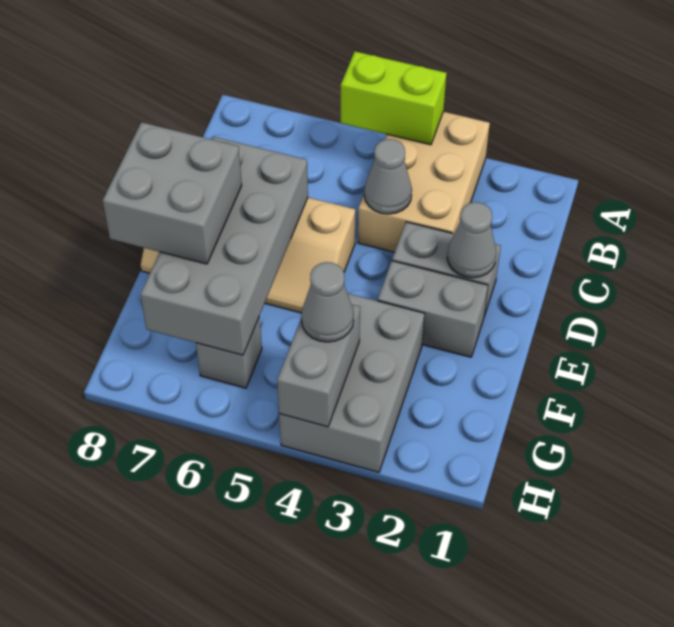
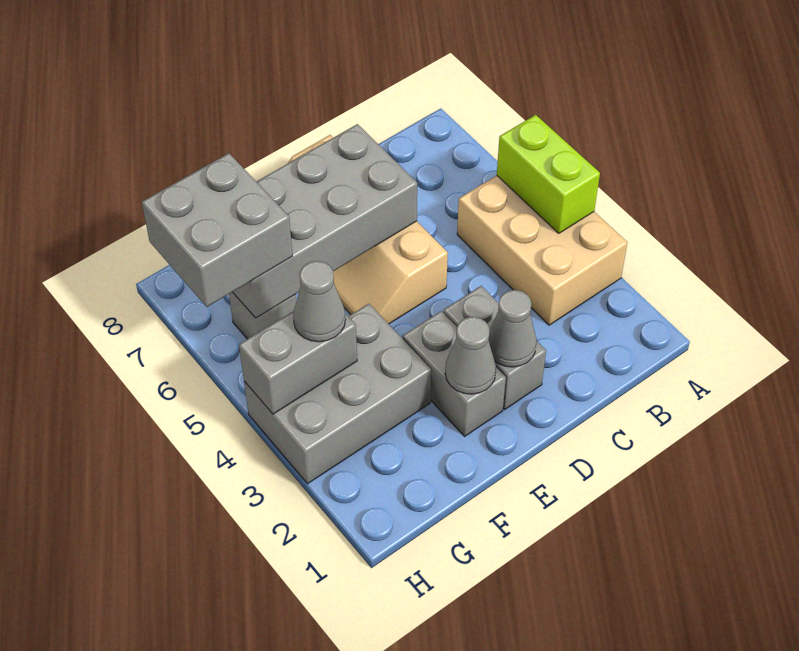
tan brick A3:C4 level 1 -> tan brick A3:B5 level 1
grey cone C4 level 2 -> grey cone E2 level 2
grey brick E7:F8 level 3 -> grey brick G6:H7 level 3

